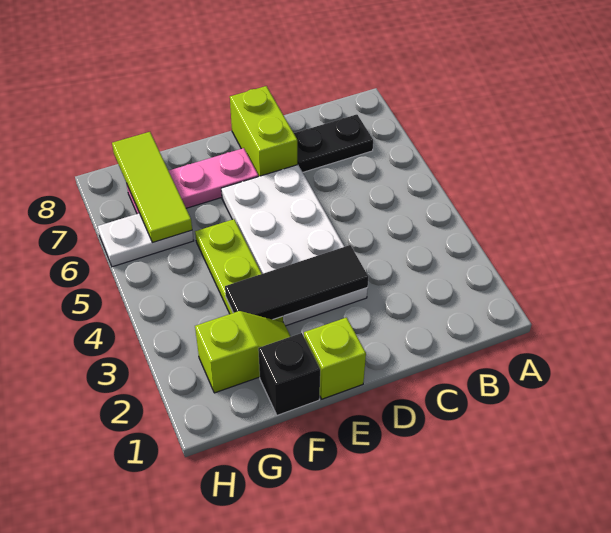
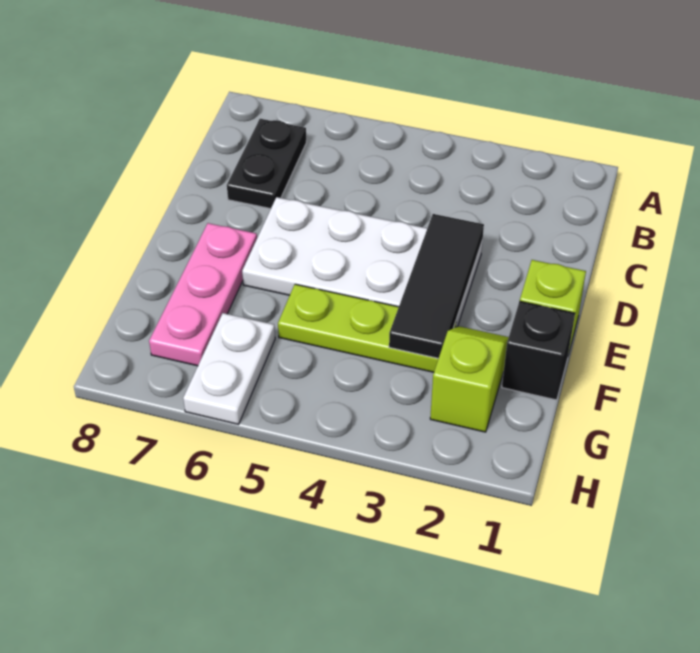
lime brick D7:D8 level 1 -> none
lime tile G6:G8 level 2 -> none

